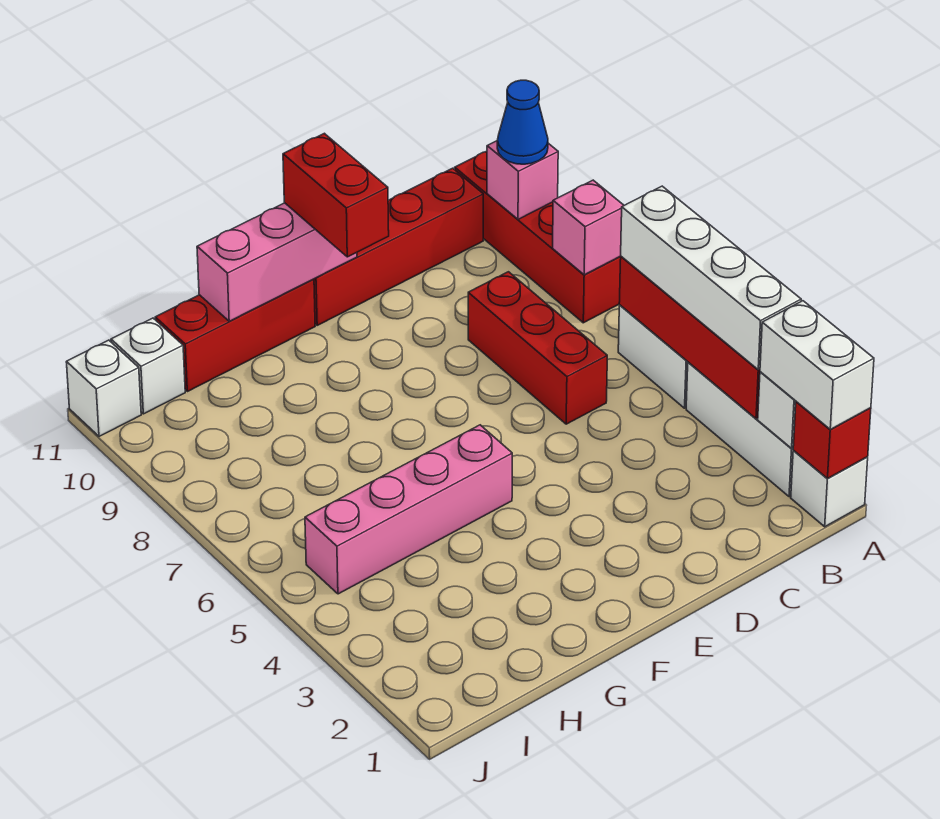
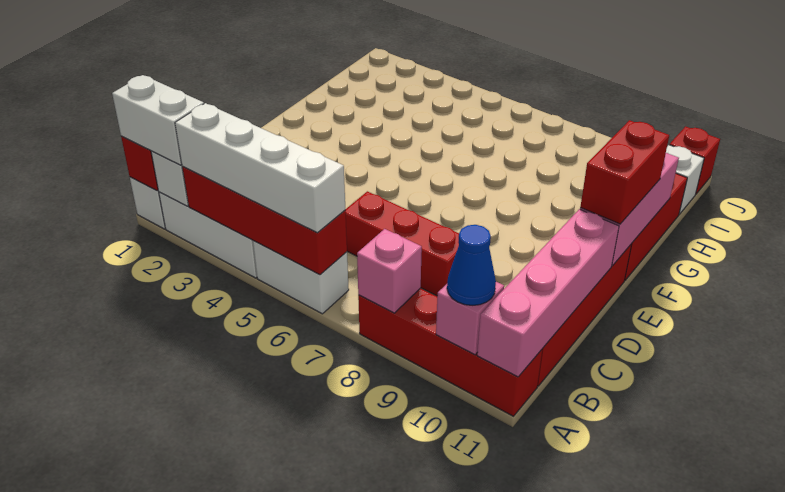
red brick E10:E11 level 3 -> red brick E11:F11 level 3
pink brick F5:I5 level 1 -> pink brick A11:D11 level 2
white brick J11 level 1 -> red brick J11 level 1

